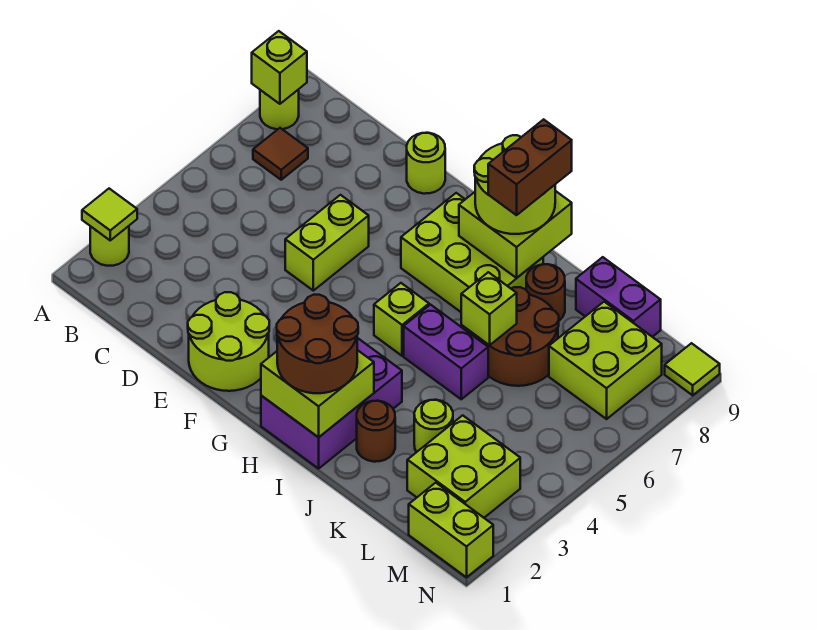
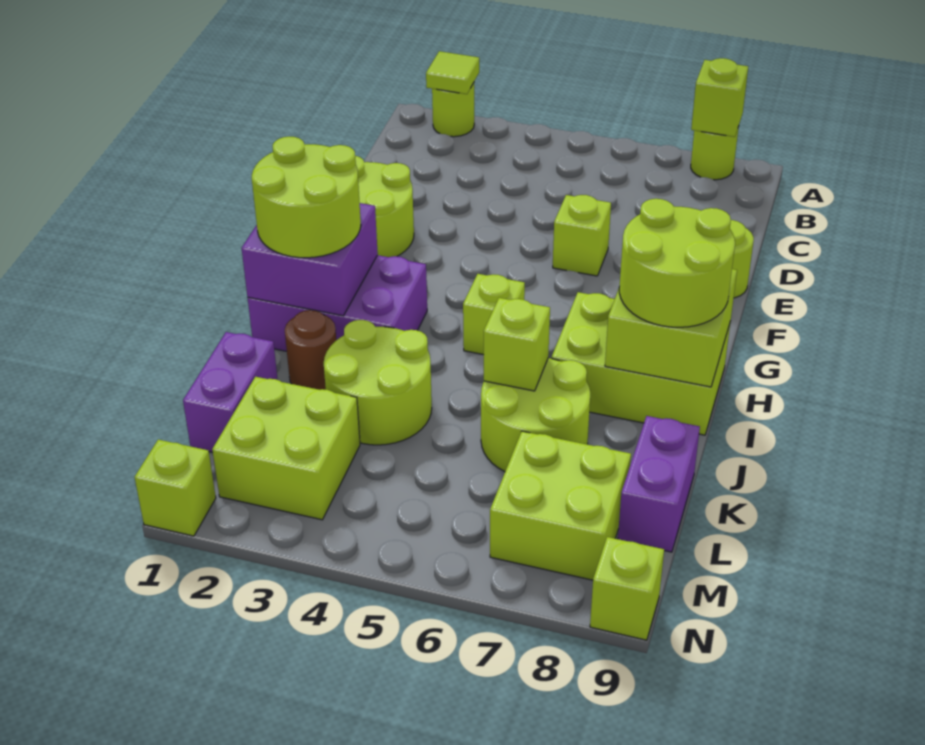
brown tile B7 level 1 -> none
lime brick E5:E6 level 1 -> lime brick E6 level 1
lime brick G7:I8 level 1 -> lime brick H7:I9 level 1
lime brick H1:I2 level 2 -> purple brick H1:I2 level 2
brown round brick H1:I2 level 3 -> lime round brick H1:I2 level 3
purple brick I5:J5 level 1 -> purple brick K1:L1 level 1
brown brick I8:I9 level 4 -> none
brown round brick J6:K7 level 1 -> lime round brick J6:K7 level 1
brown round brick J8 level 1 -> none
lime round brick K3 level 1 -> lime round brick J3:K4 level 1
lime brick M1:N1 level 1 -> lime brick N1 level 1
lime tile N9 level 1 -> lime brick N9 level 1

